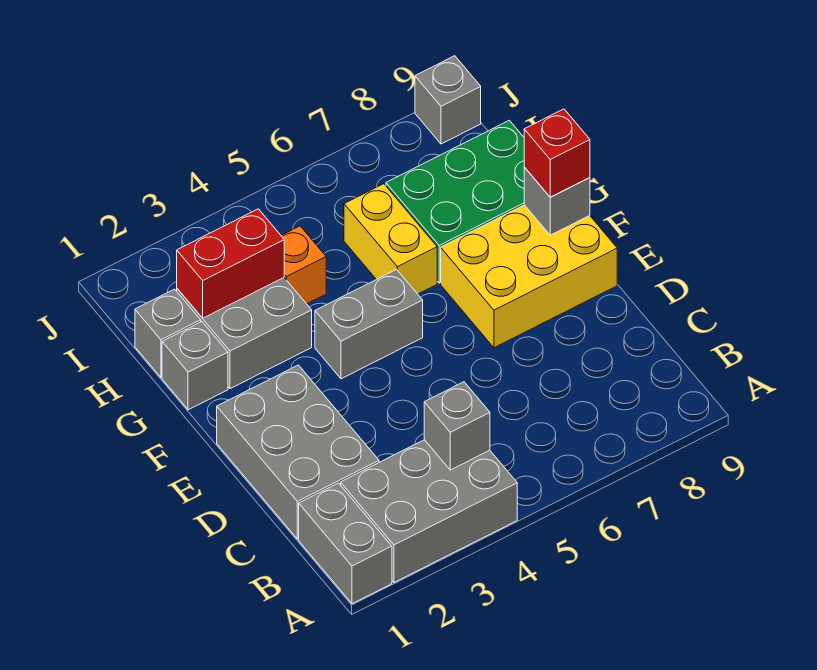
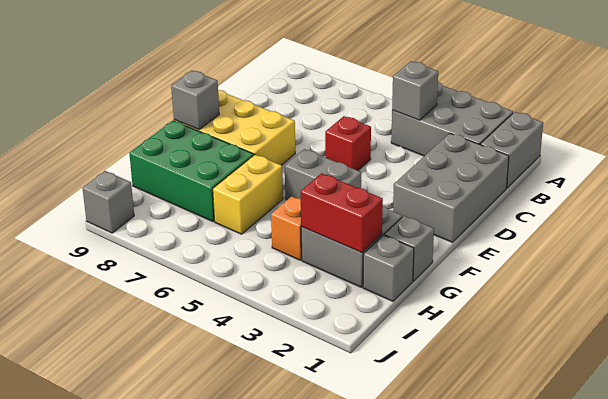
red brick F9 level 3 -> red brick D5 level 1

